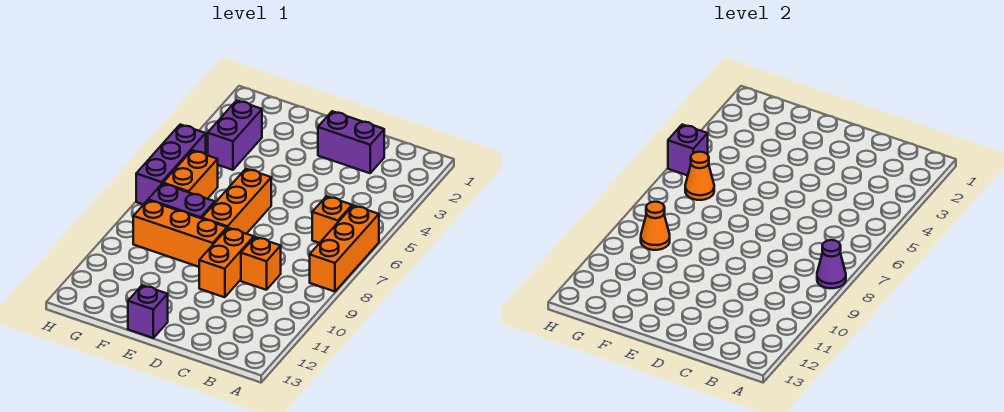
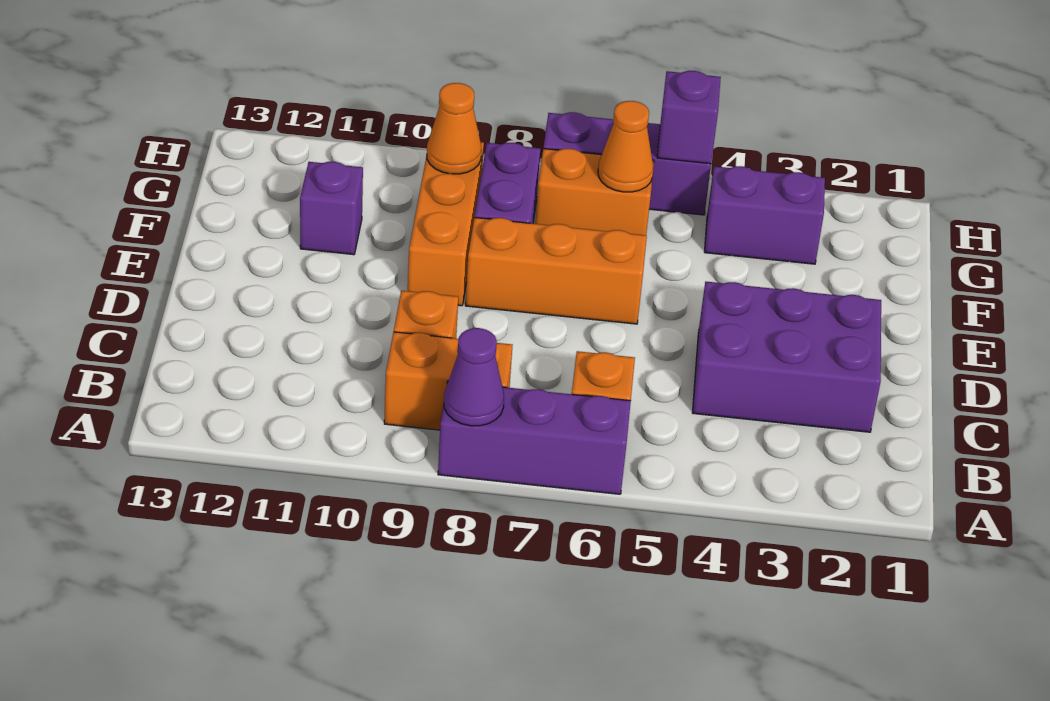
orange brick A6:A8 level 1 -> purple brick A6:A8 level 1
purple brick C2:D2 level 1 -> purple brick C2:D4 level 1
orange brick D9:D10 level 1 -> orange brick B8:B9 level 1
purple brick E13 level 1 -> purple brick F11 level 1

